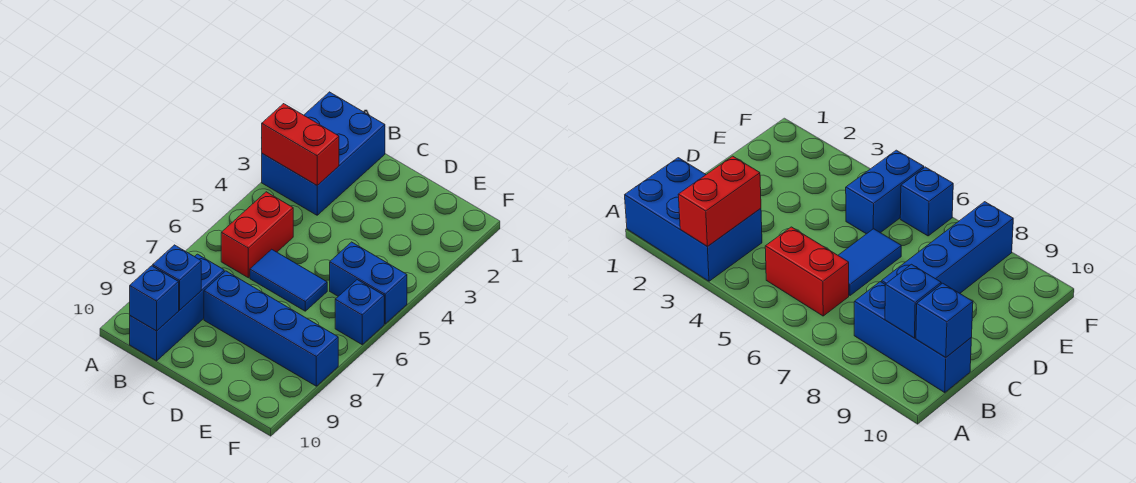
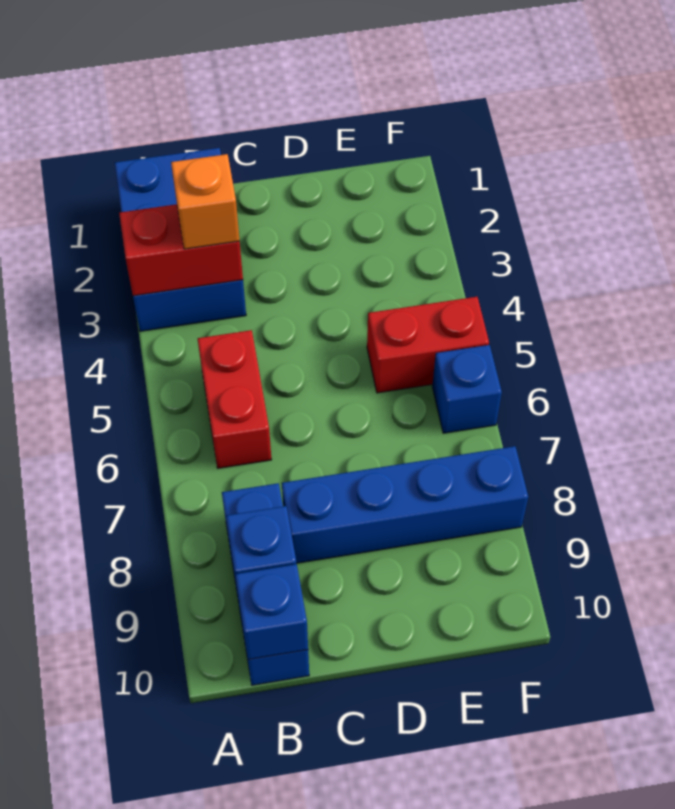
none -> orange brick B3 level 3
blue tile C6:D6 level 1 -> none
blue brick E5:F5 level 1 -> red brick E5:F5 level 1

